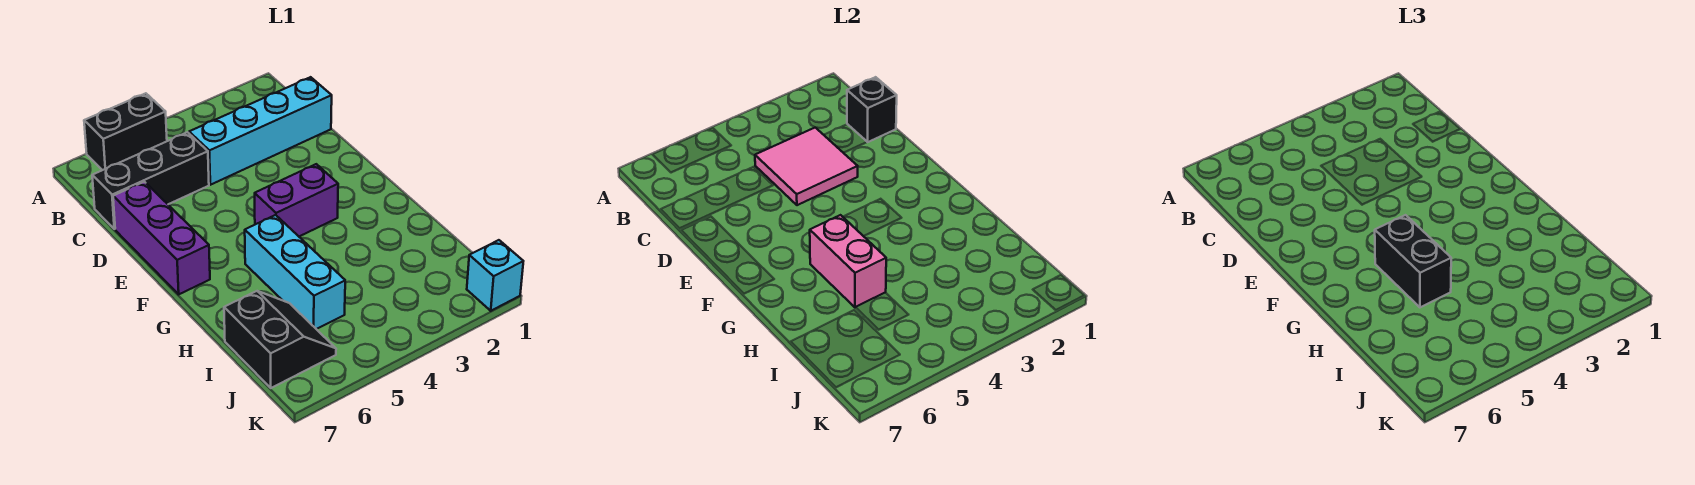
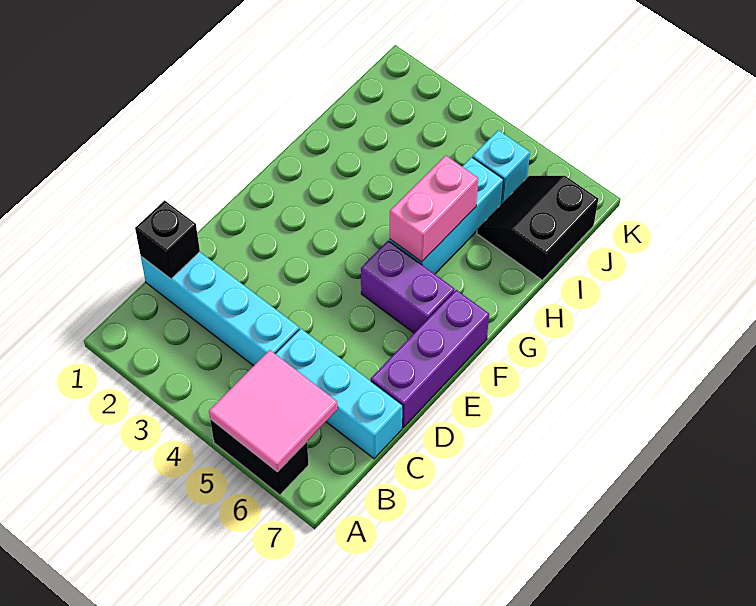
pink tile C3:D4 level 2 -> pink tile A5:B6 level 2
black brick C5:C7 level 1 -> cyan brick C5:C7 level 1
purple brick F3:F4 level 1 -> purple brick F5:F6 level 1
black brick G5:H5 level 3 -> none
cyan brick K1 level 1 -> cyan brick J5 level 1

